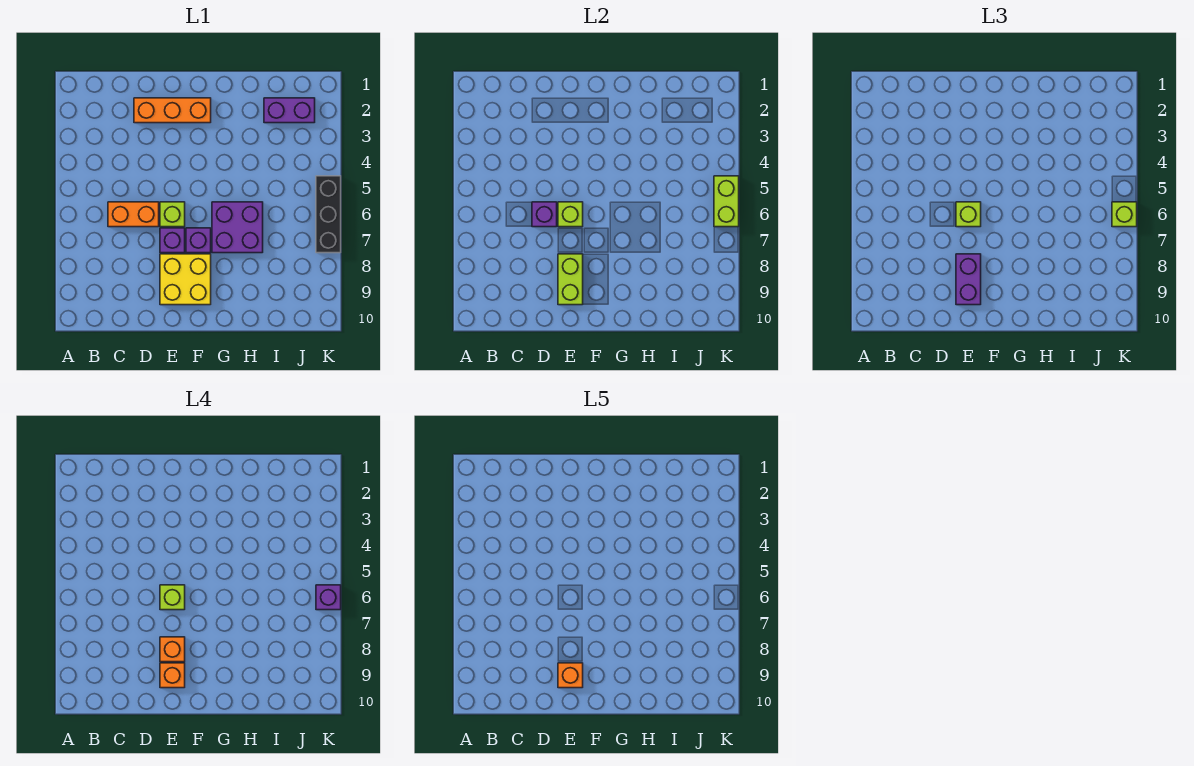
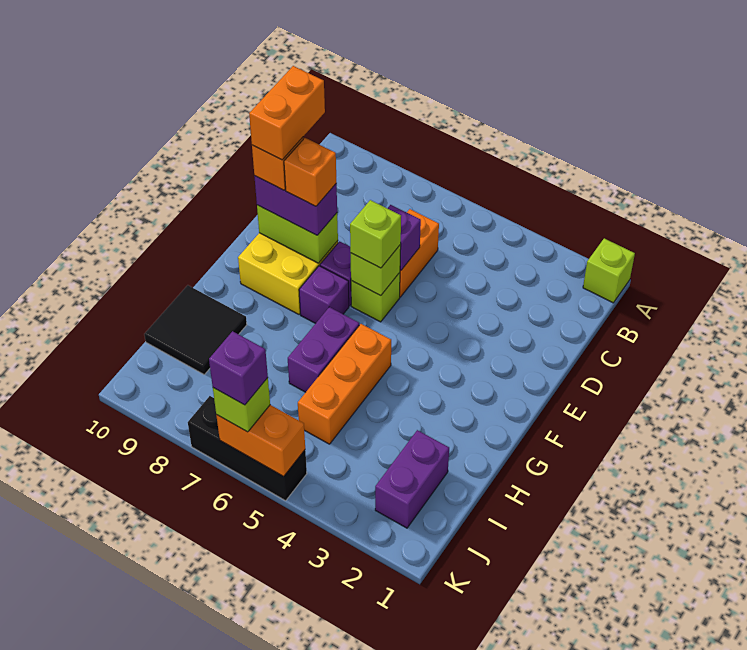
orange brick D2:F2 level 1 -> orange brick G5:I5 level 1
lime brick E6 level 4 -> lime brick A1 level 1
orange brick E9 level 5 -> orange brick D9:E9 level 5
purple brick G6:H7 level 1 -> purple brick G6:H6 level 1
none -> black tile H9:I10 level 1
lime brick K5:K6 level 2 -> orange brick K5:K6 level 2

